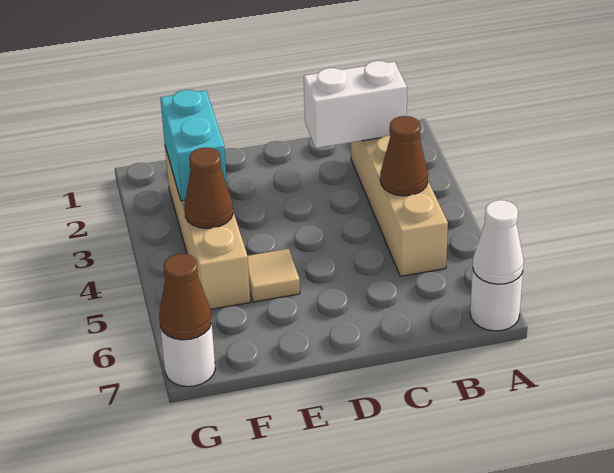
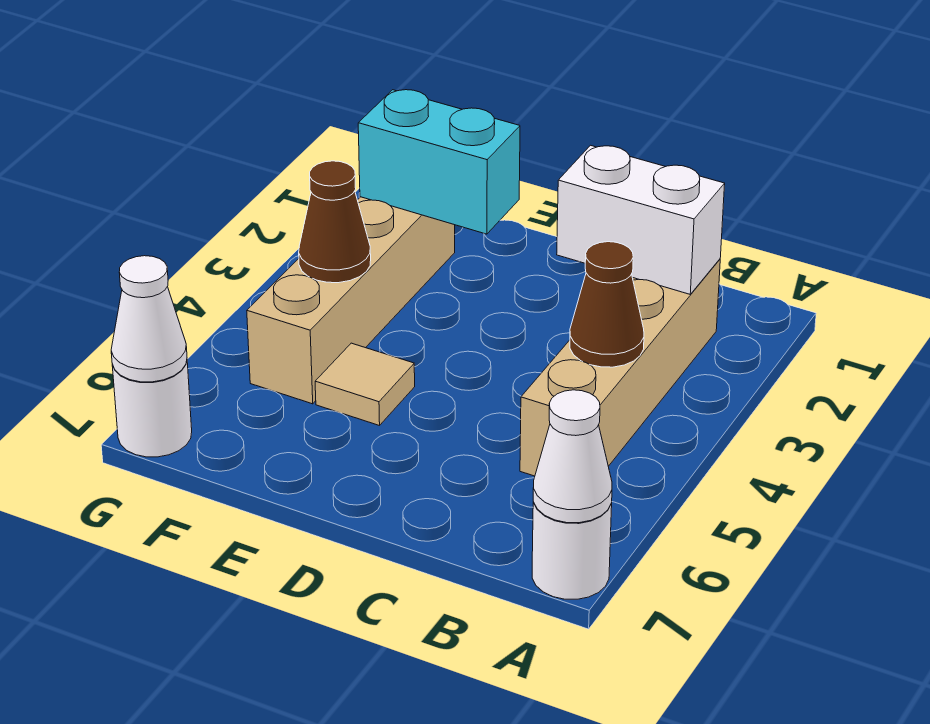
cyan brick F2:F3 level 2 -> cyan brick E2:F2 level 2
brown cone G7 level 2 -> white cone G7 level 2

